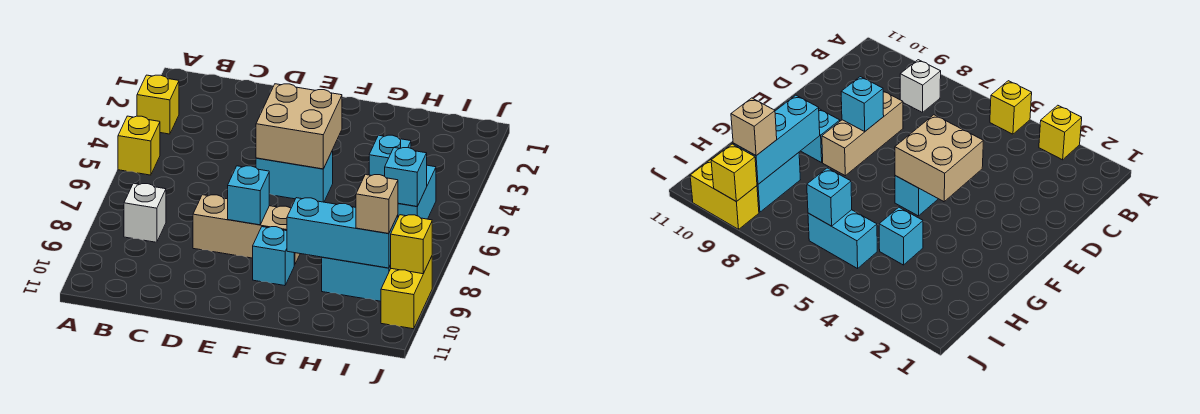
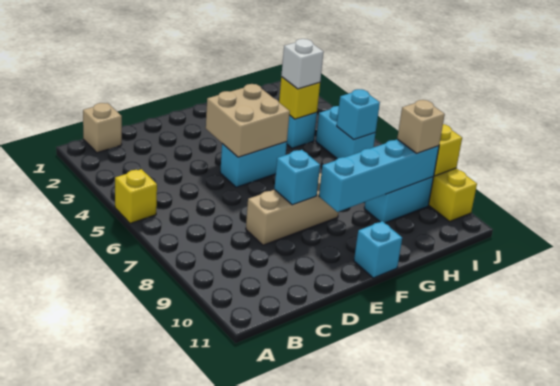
yellow brick A3 level 1 -> yellow brick H4 level 2
none -> tan brick B1 level 1
white brick B8 level 1 -> white brick H4 level 3
cyan brick F9 level 1 -> cyan brick F11 level 1
cyan brick G9:I9 level 2 -> cyan brick F9:I9 level 2

